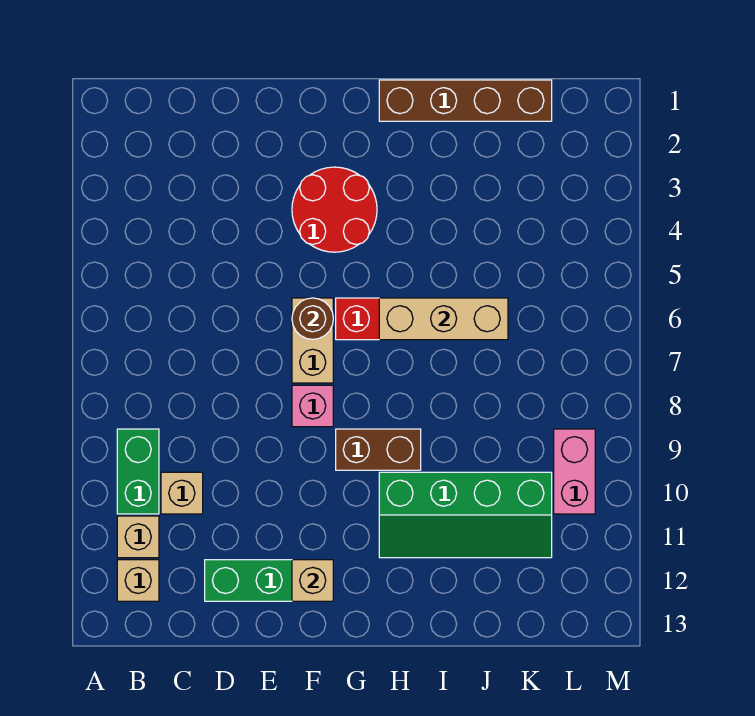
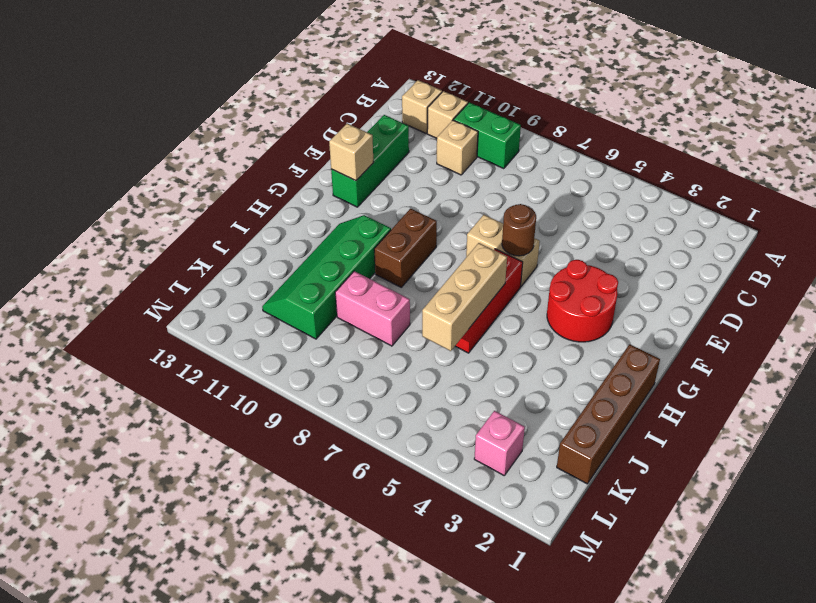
pink brick F8 level 1 -> pink brick L3 level 1
pink brick L9:L10 level 1 -> pink brick J8:J9 level 1

